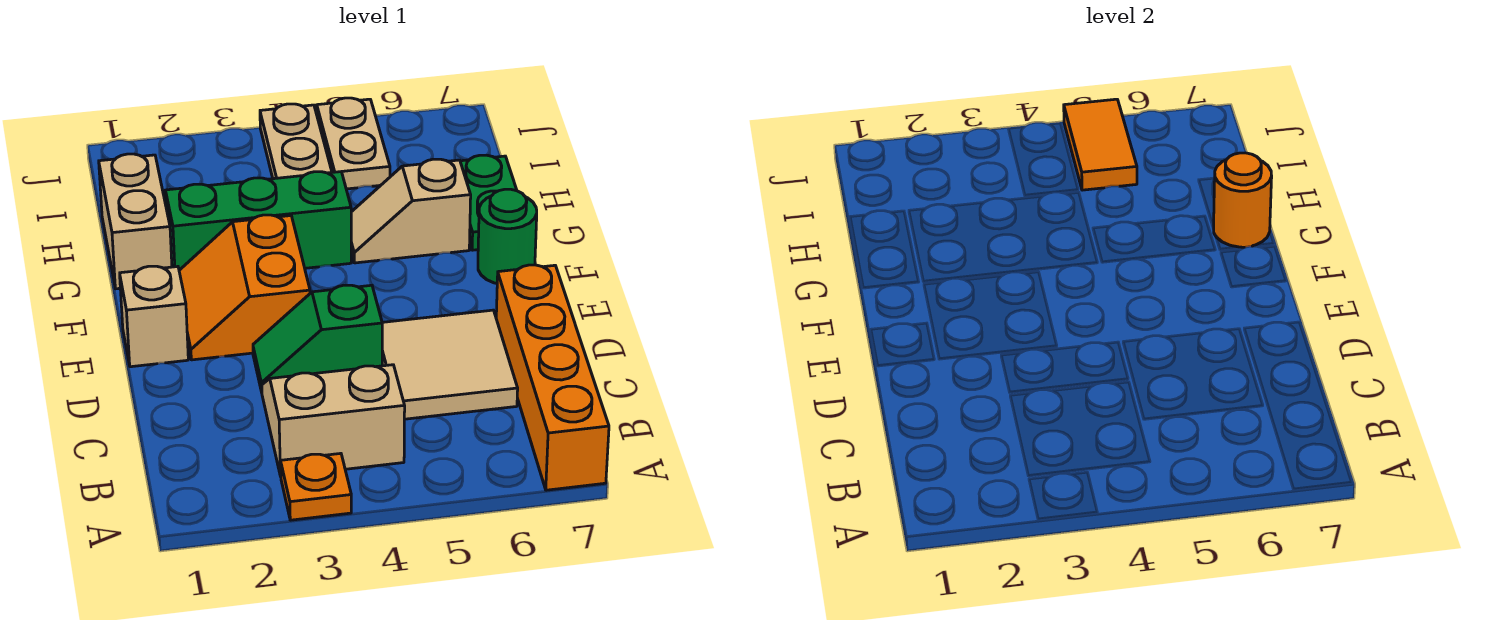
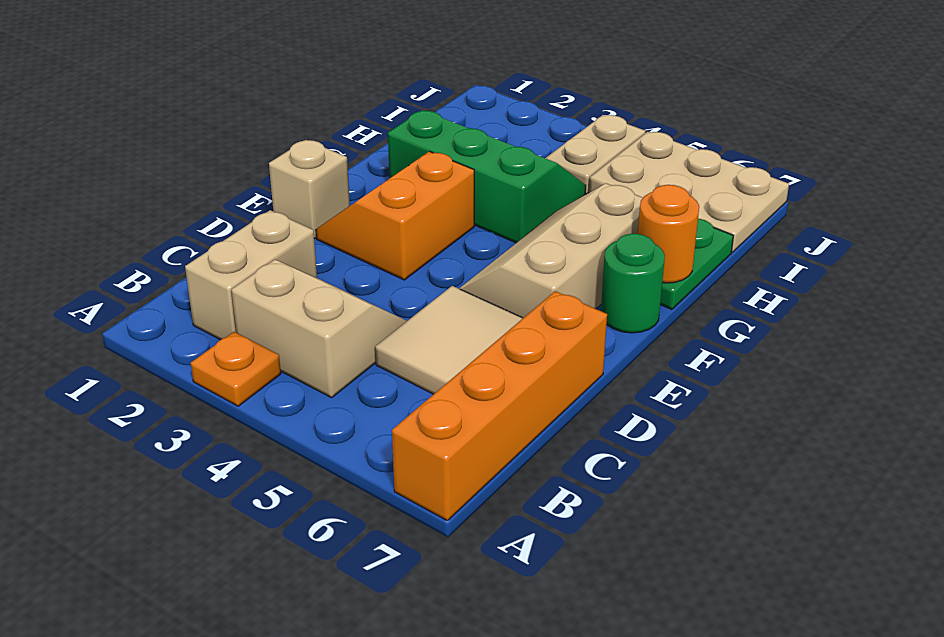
green slope D3:D4 level 1 top 4 -> none
tan brick G1:H1 level 1 -> tan brick B2:C2 level 1
tan slope G5:G6 level 1 top 6 -> tan slope E5:G6 level 1 top 6
tan plate I5:J5 level 1 -> tan plate I5:J7 level 1
orange tile I5:J5 level 2 -> none

